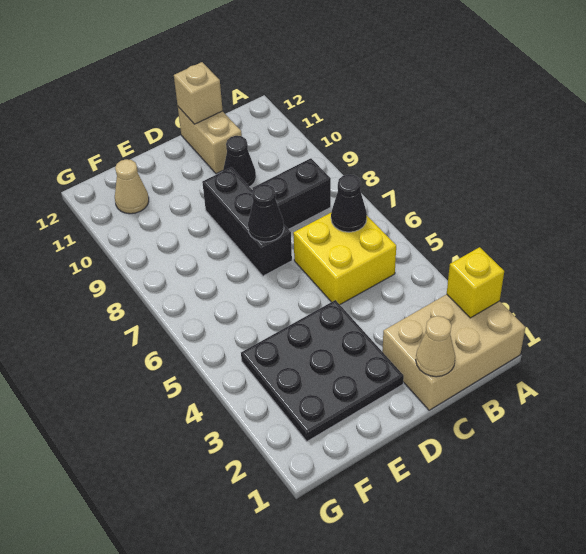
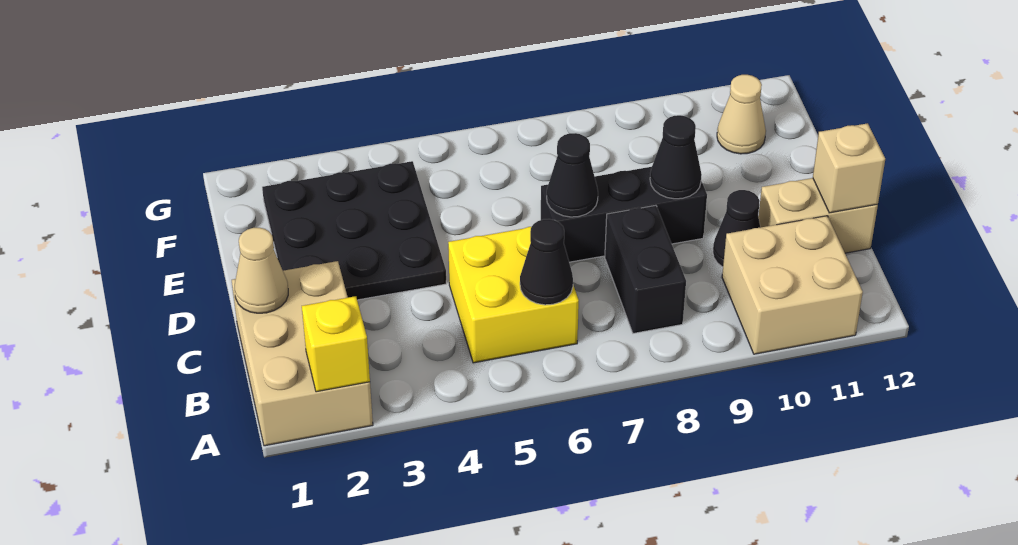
none -> tan brick A10:B11 level 1
none -> black cone D9 level 2

